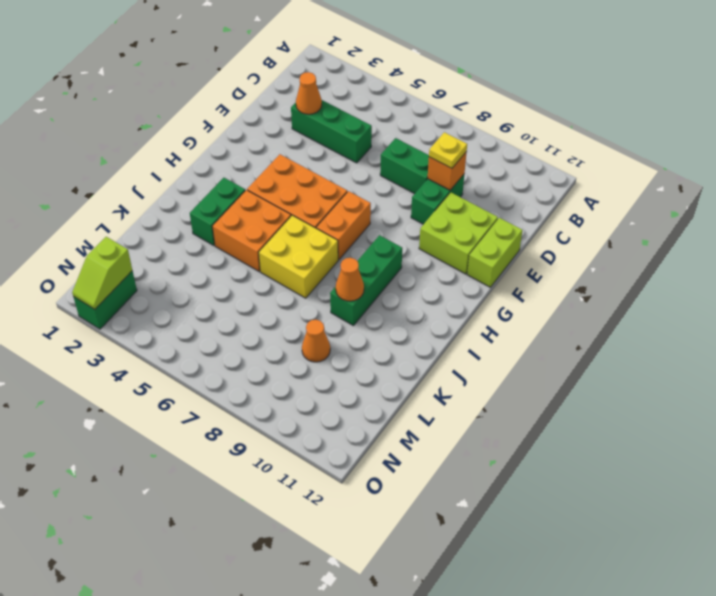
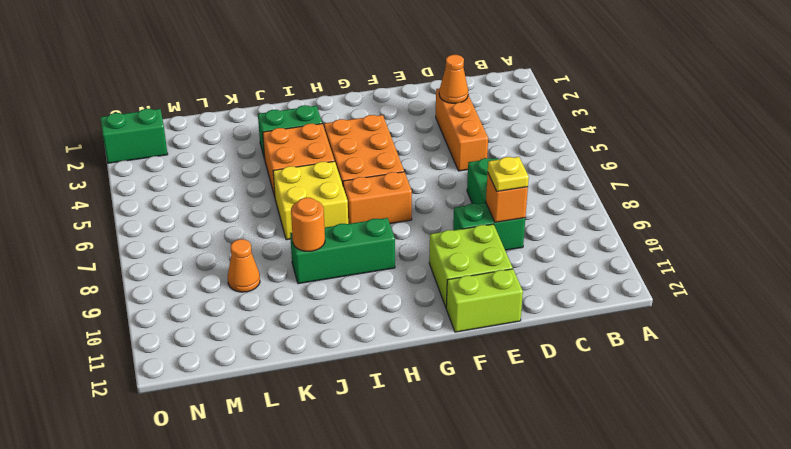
green brick D3:D5 level 1 -> orange brick D3:D5 level 1
orange cone J9 level 2 -> orange round brick J9 level 2
lime slope N2:O2 level 2 top N -> none

